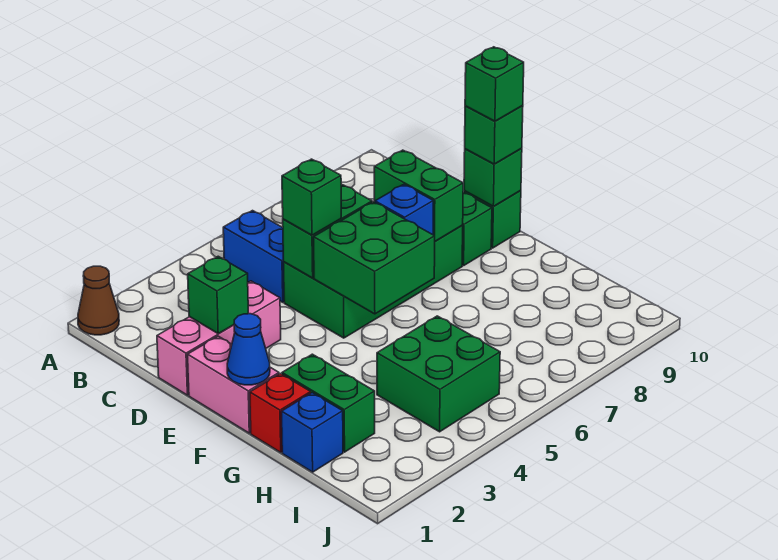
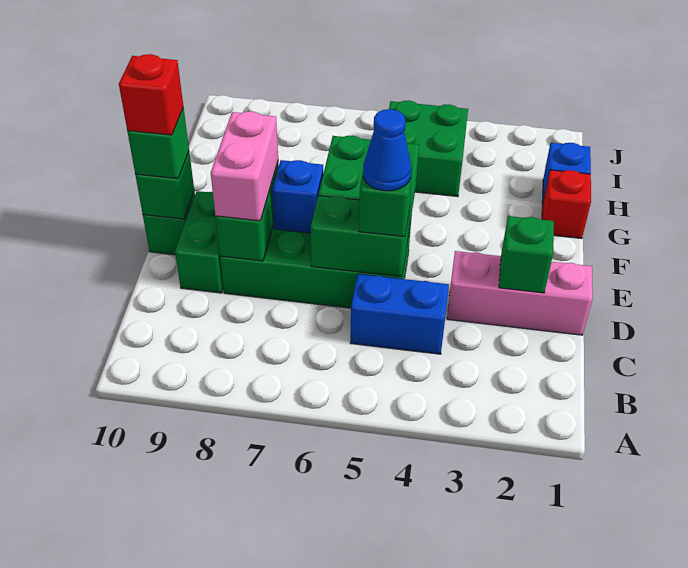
brown cone A1 level 1 -> none
blue brick B5:C5 level 1 -> blue brick C4:C5 level 1
pink brick E1:F1 level 1 -> pink brick D8:E8 level 3
green brick E10 level 4 -> red brick E10 level 4
blue cone F1 level 2 -> blue cone D5 level 4
green brick G2:H2 level 1 -> none

